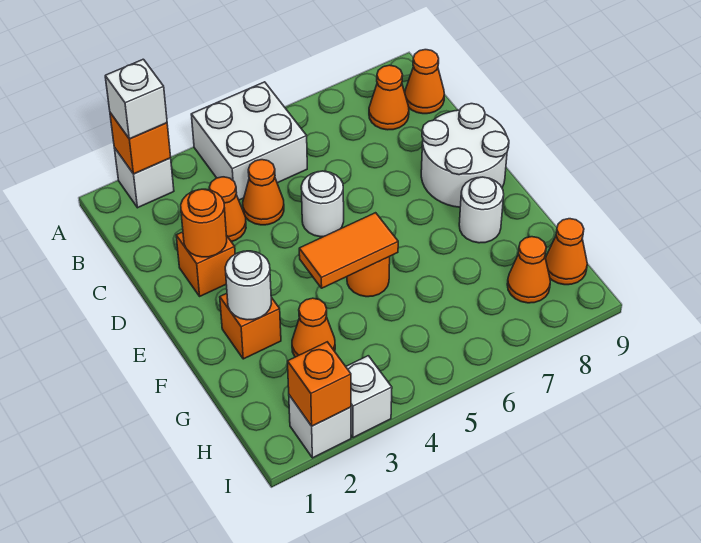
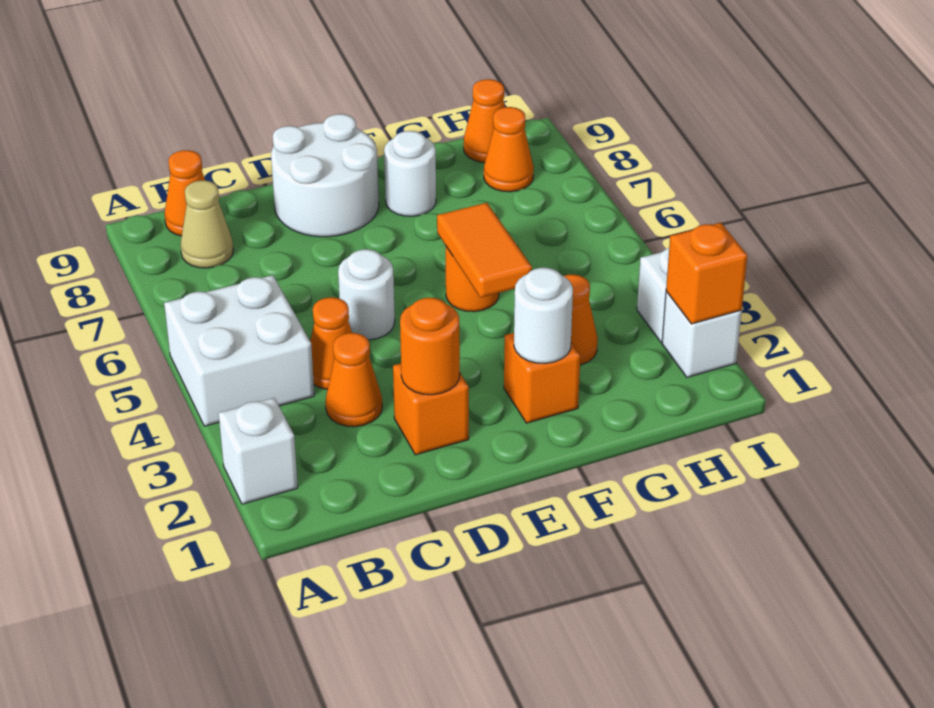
orange brick A2 level 2 -> none
white brick A2 level 3 -> none
orange cone B8 level 1 -> tan cone B8 level 1

